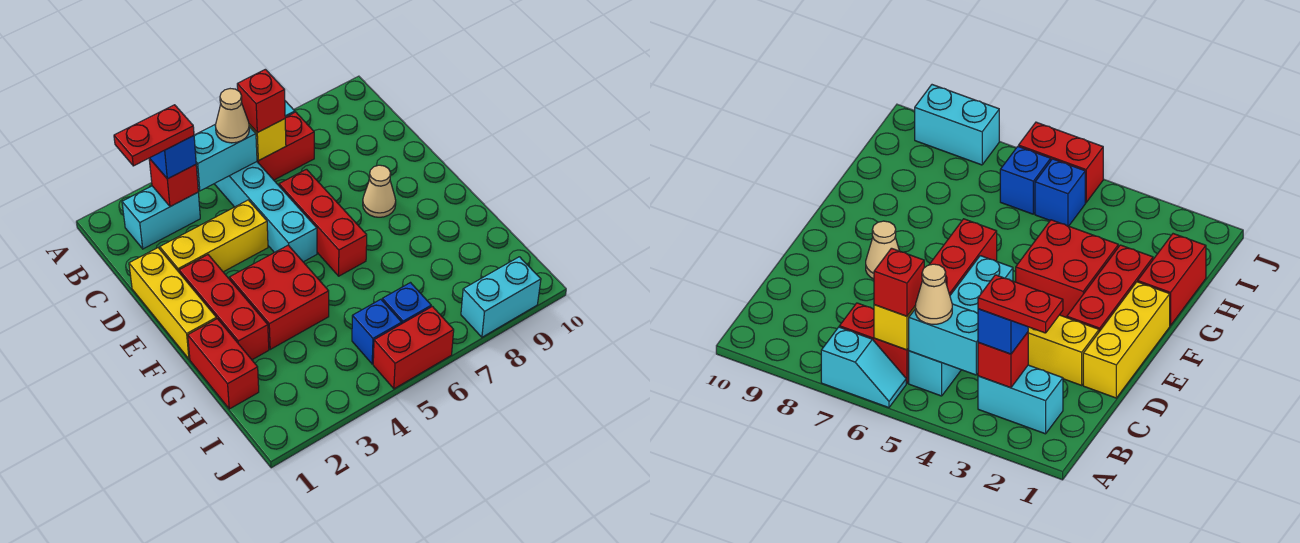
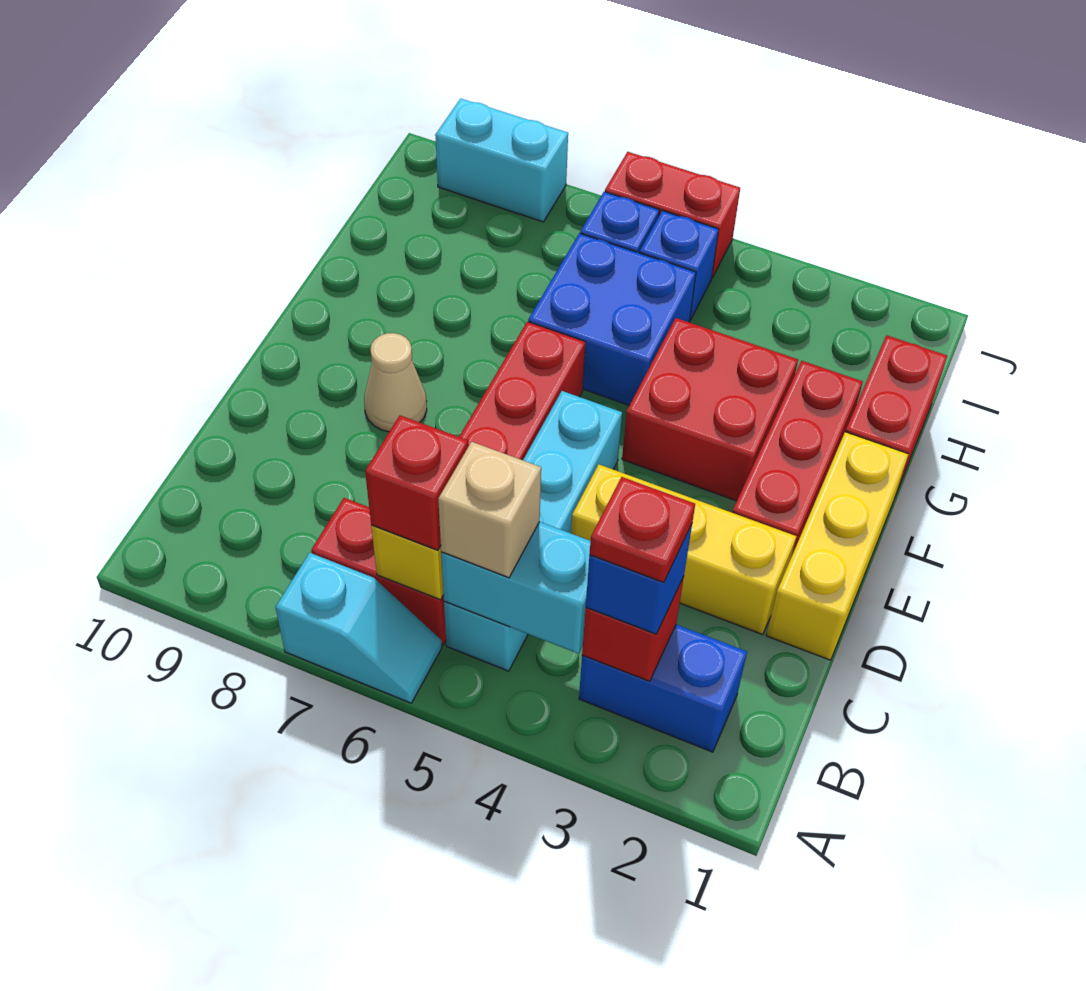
cyan brick B2:B3 level 1 -> blue brick B2:B3 level 1
red plate B2:B3 level 4 -> red plate B3 level 4
tan cone B5 level 3 -> tan brick B5 level 3
none -> blue brick G5:H6 level 1

